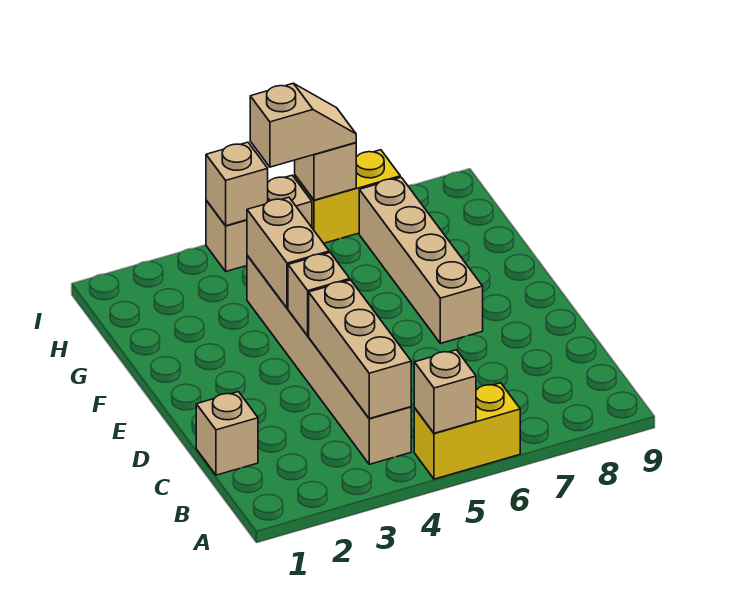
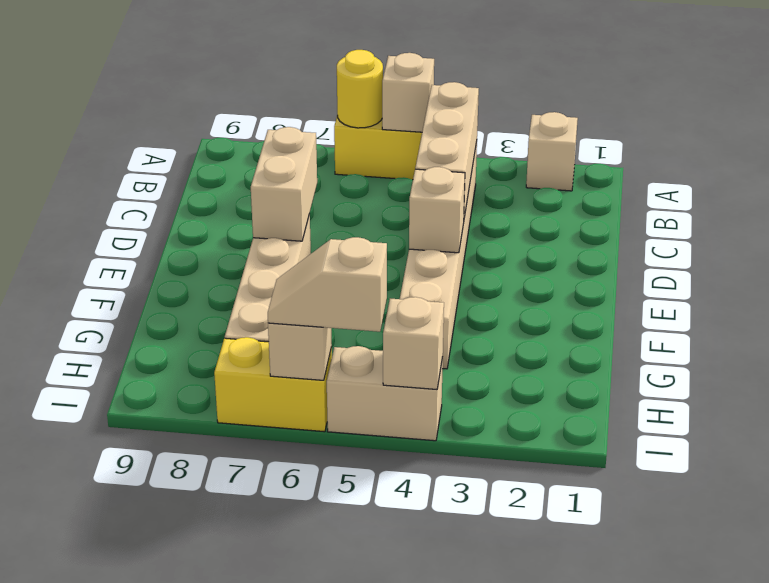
none -> yellow round brick A6 level 2
tan brick C1 level 1 -> tan brick A2 level 1
tan brick F4:G4 level 2 -> tan brick D7:E7 level 2

